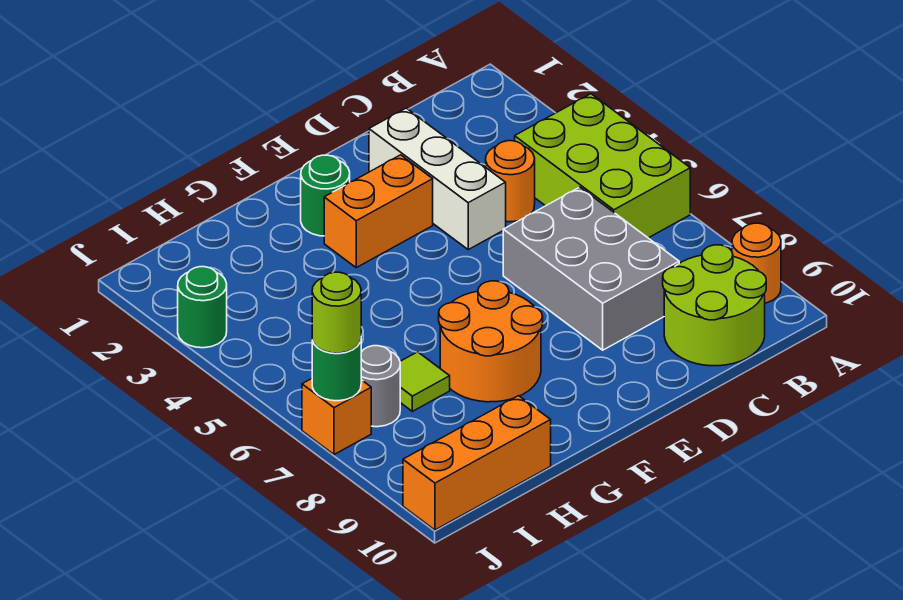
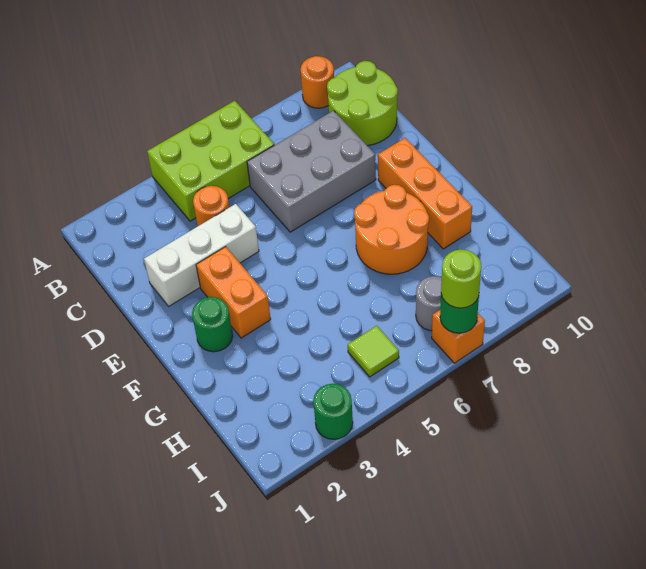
lime tile H7 level 1 -> lime tile I5 level 1
orange brick H10:J10 level 1 -> orange brick E9:G9 level 1

